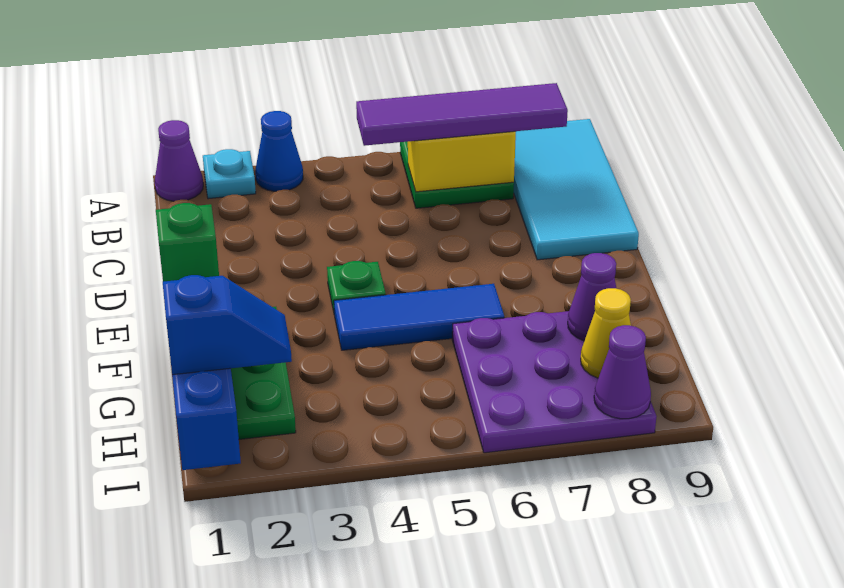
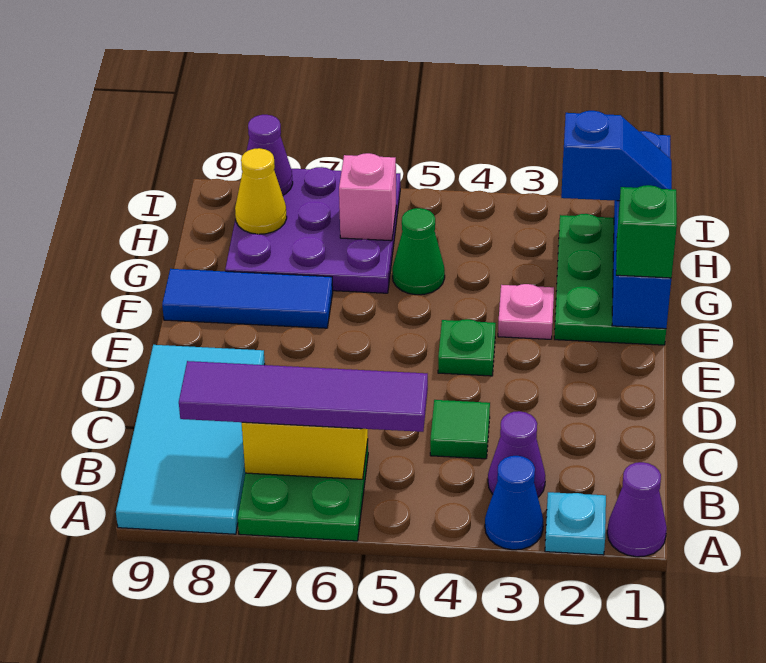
none -> green tile C4 level 1
none -> pink plate F3 level 1
blue tile F4:F6 level 1 -> blue tile F7:F9 level 1
none -> green cone G5 level 1
purple cone G8 level 2 -> purple cone B3 level 1
blue slope H1:H2 level 3 top 1 -> blue slope H1:H2 level 3 top 2
none -> pink brick H6 level 2

